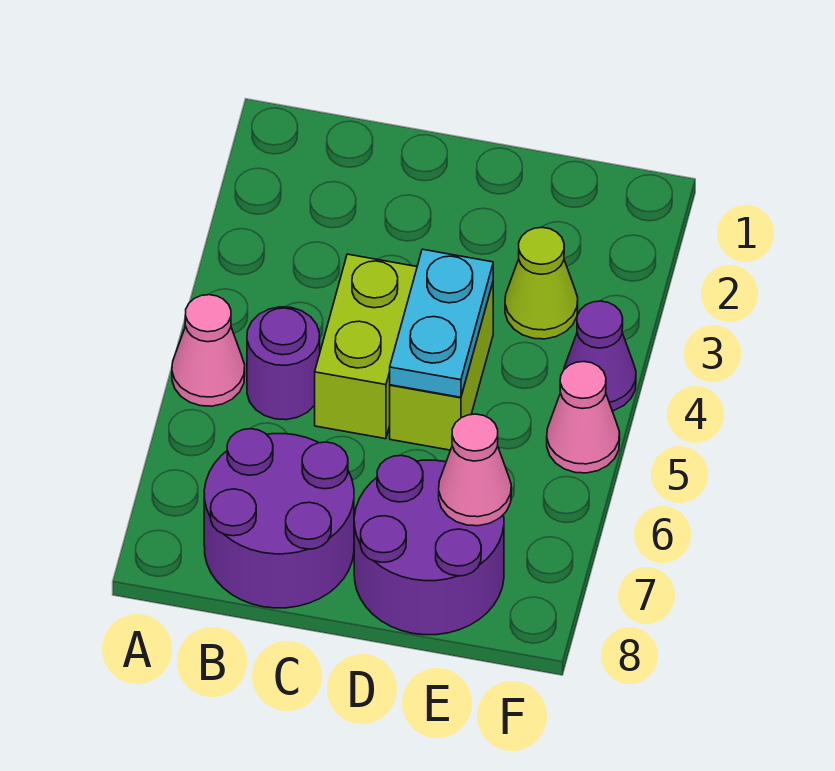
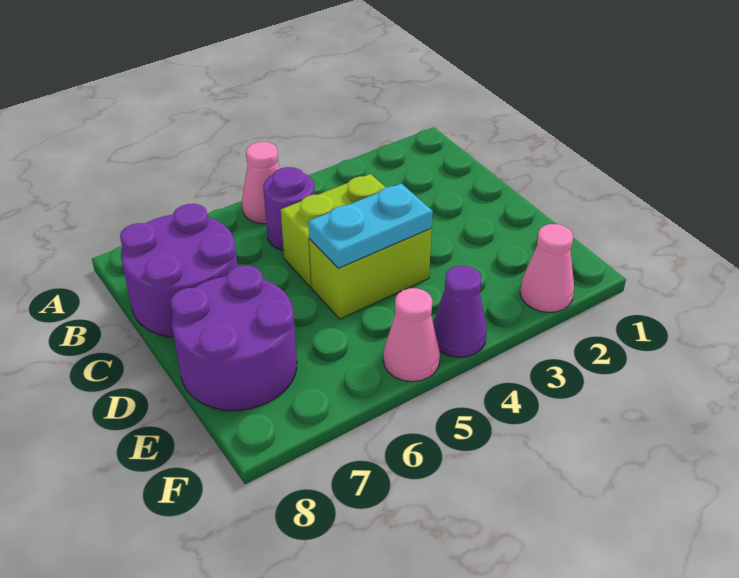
lime cone E3 level 1 -> none
pink cone E7 level 2 -> pink cone F2 level 1

